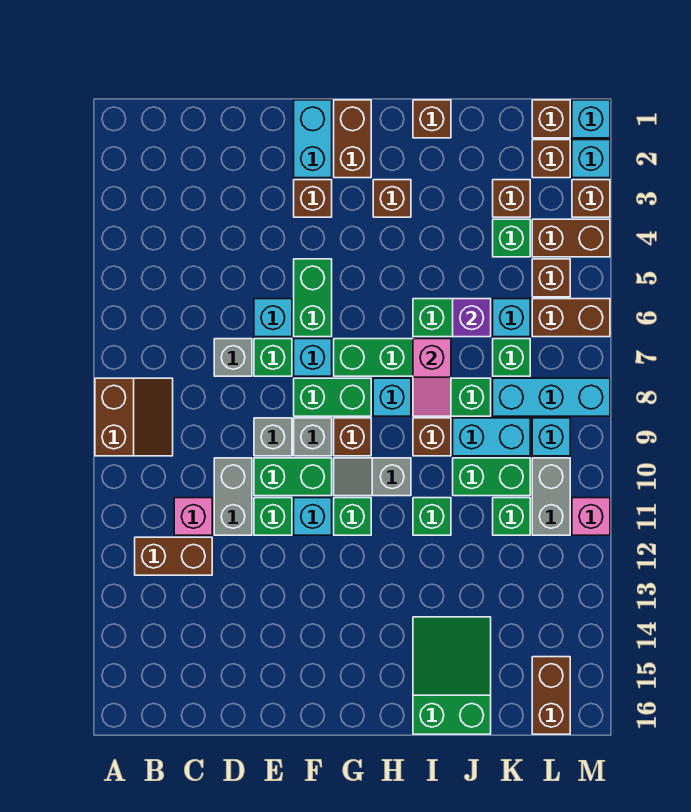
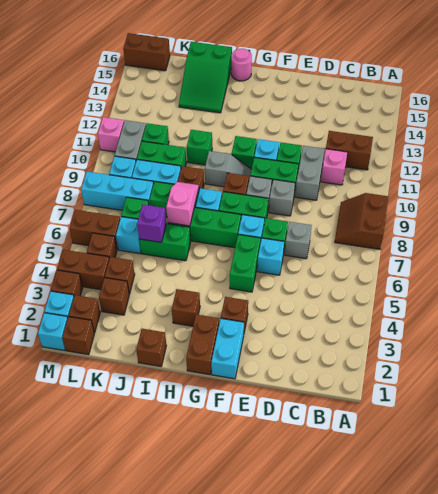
none -> pink round brick H16 level 1
green brick K4 level 1 -> brown brick K4 level 1
brown brick L15:L16 level 1 -> brown brick L16:M16 level 1

